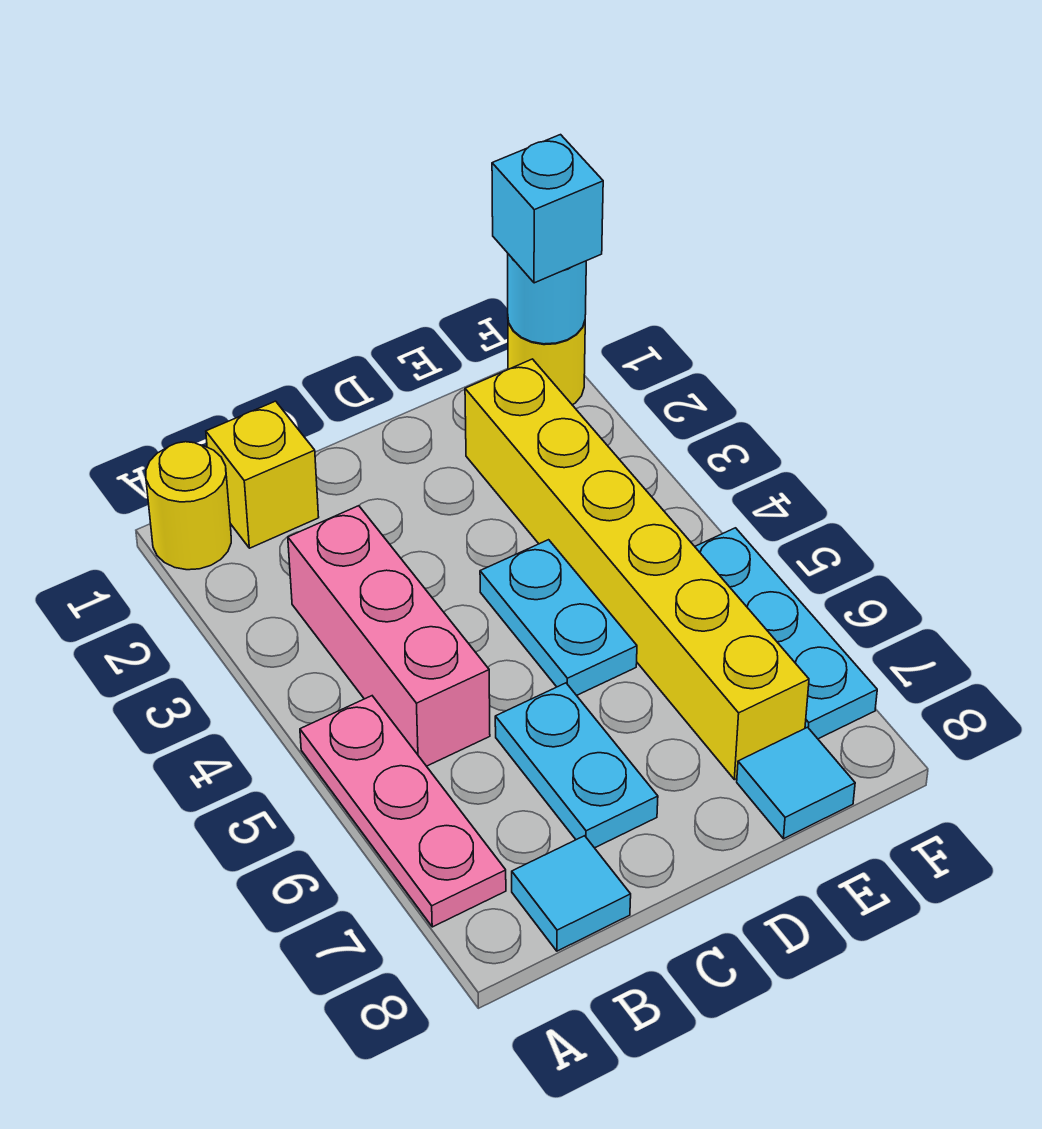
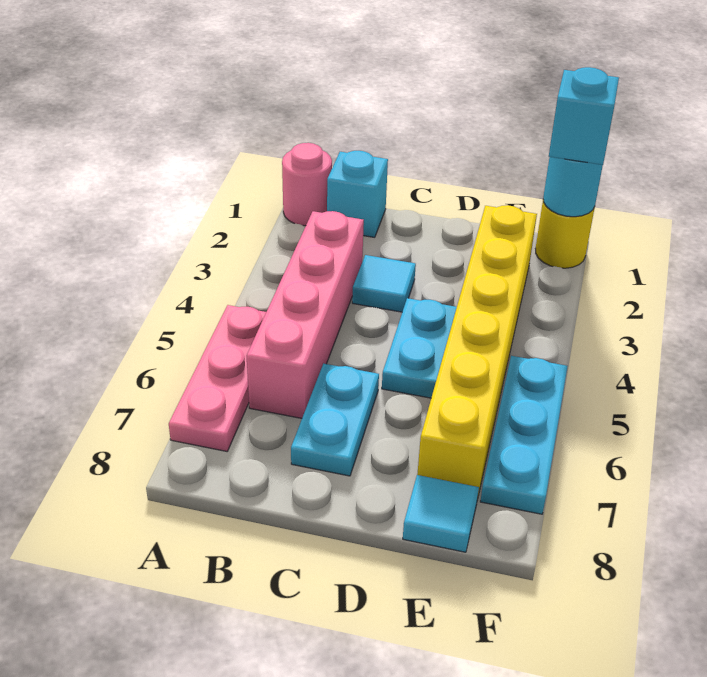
yellow round brick A1 level 1 -> pink round brick A1 level 1
yellow brick B1 level 1 -> cyan brick B1 level 1
pink brick B3:B5 level 1 -> pink brick B3:B6 level 1
cyan tile B8 level 1 -> cyan tile C3 level 1

